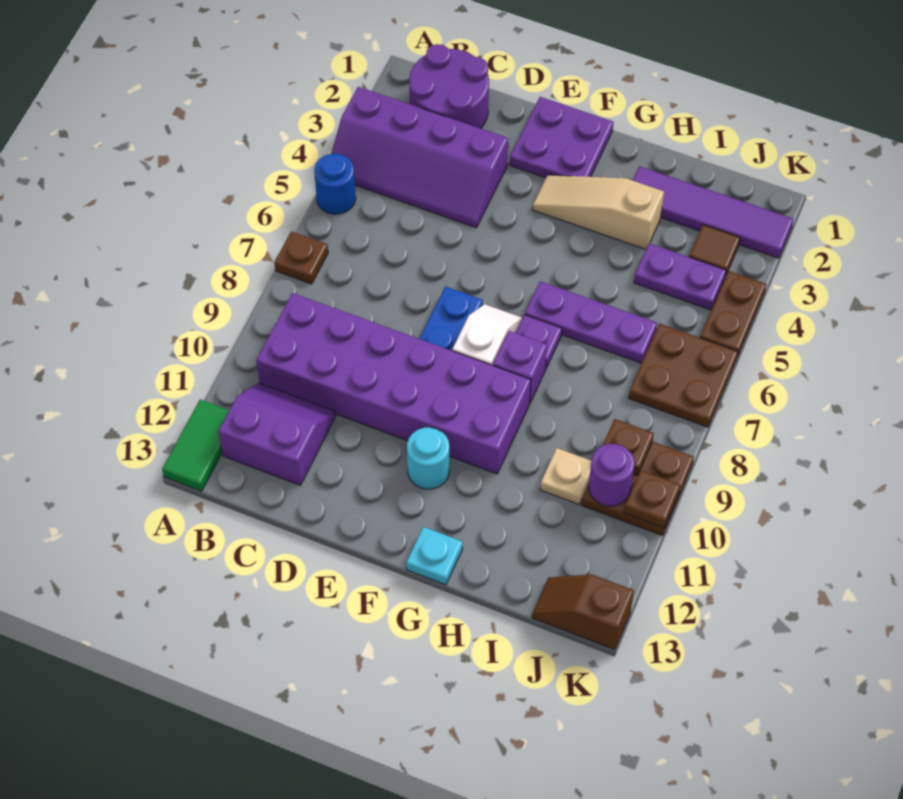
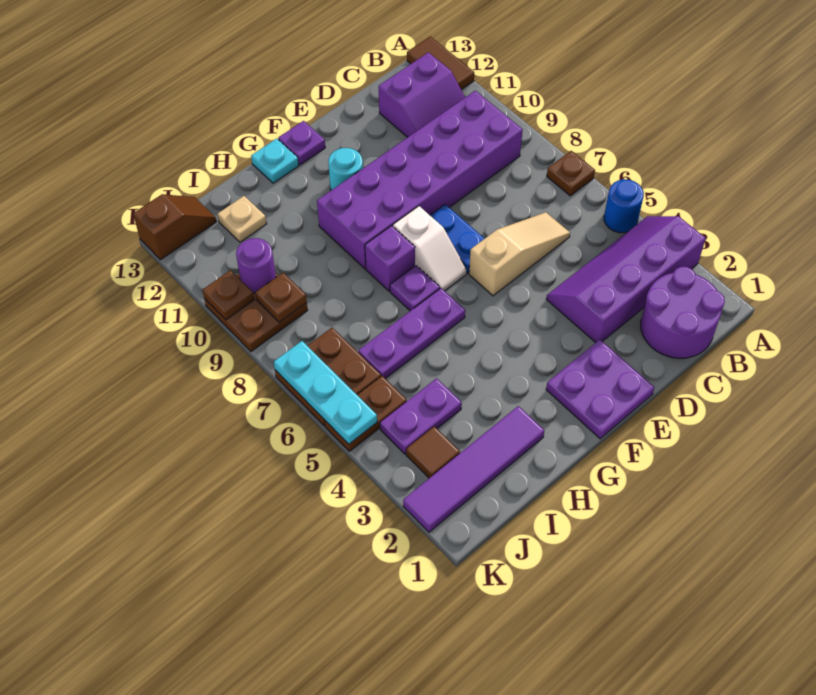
green tile A12:A13 level 1 -> brown tile A12:A13 level 1
tan slope F3:H3 level 1 top H -> tan slope C6:E6 level 1 top E
none -> purple plate F13 level 1
tan plate I10 level 1 -> tan plate I12 level 1
brown plate K4:K5 level 1 -> brown plate J5:K5 level 1
none -> cyan plate K5:K7 level 2

